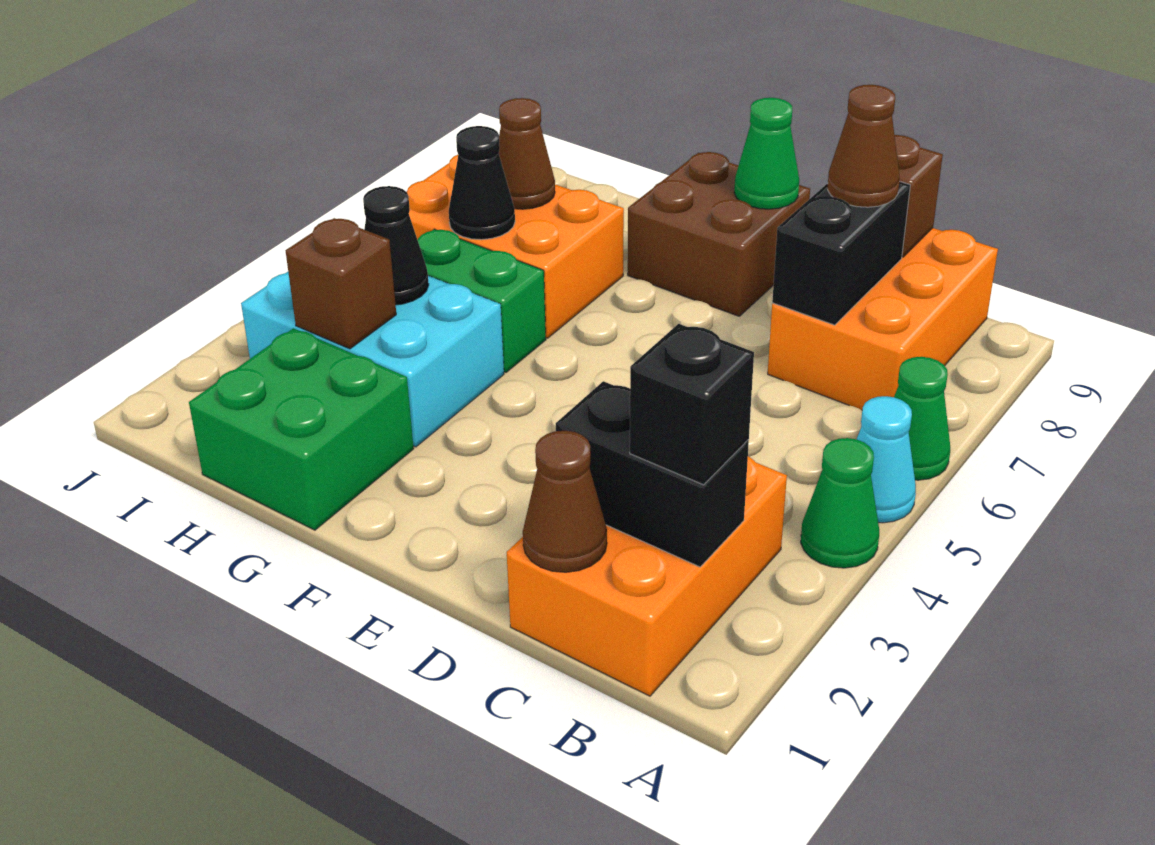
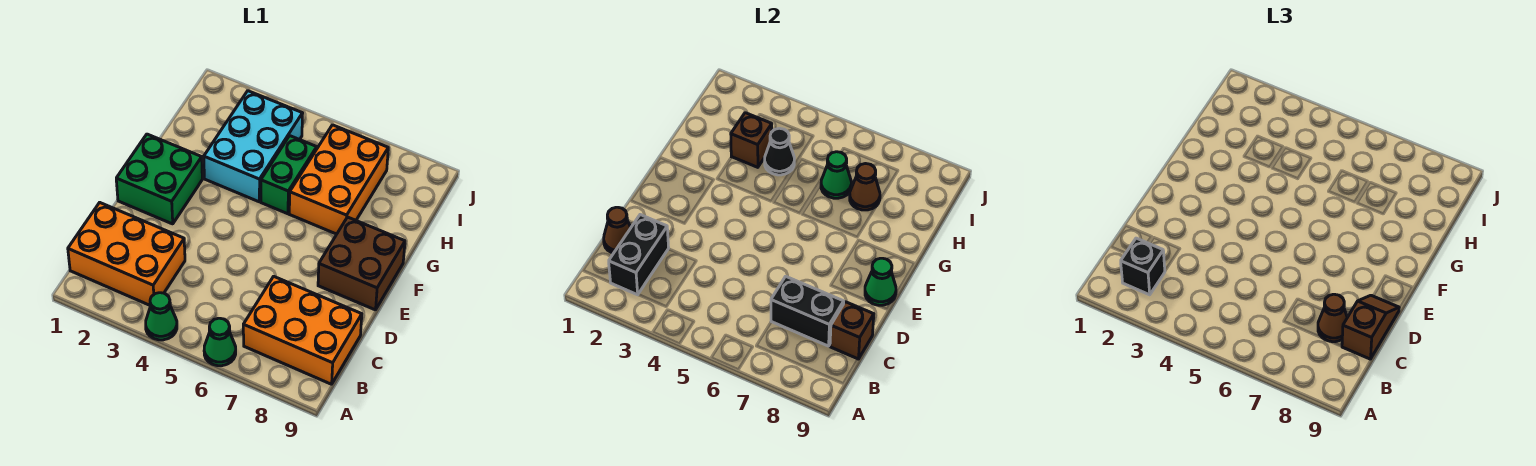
cyan cone A5 level 1 -> none
none -> brown slope C9:D9 level 3 top C
green brick G1:H2 level 1 -> green brick E1:F2 level 1
black cone H6 level 2 -> green cone H6 level 2

